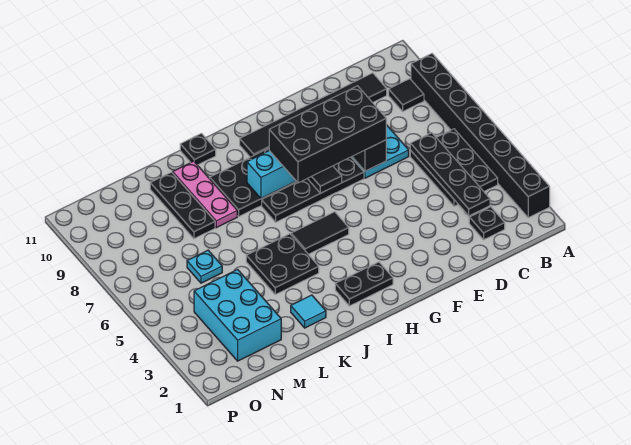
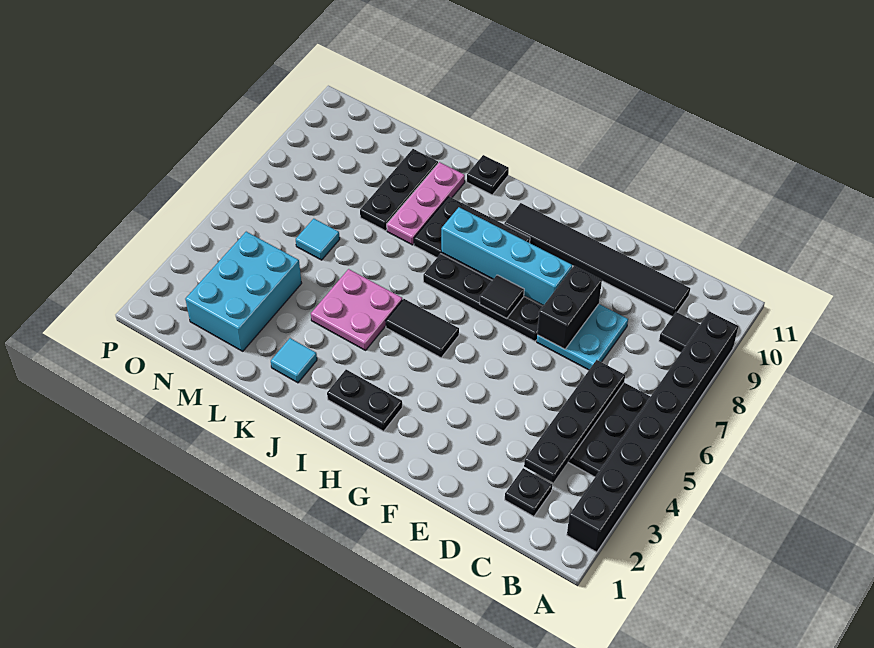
black brick E7:H8 level 3 -> none
black plate J4:K5 level 1 -> pink plate J4:K5 level 1
cyan plate M6 level 1 -> cyan tile M6 level 1

